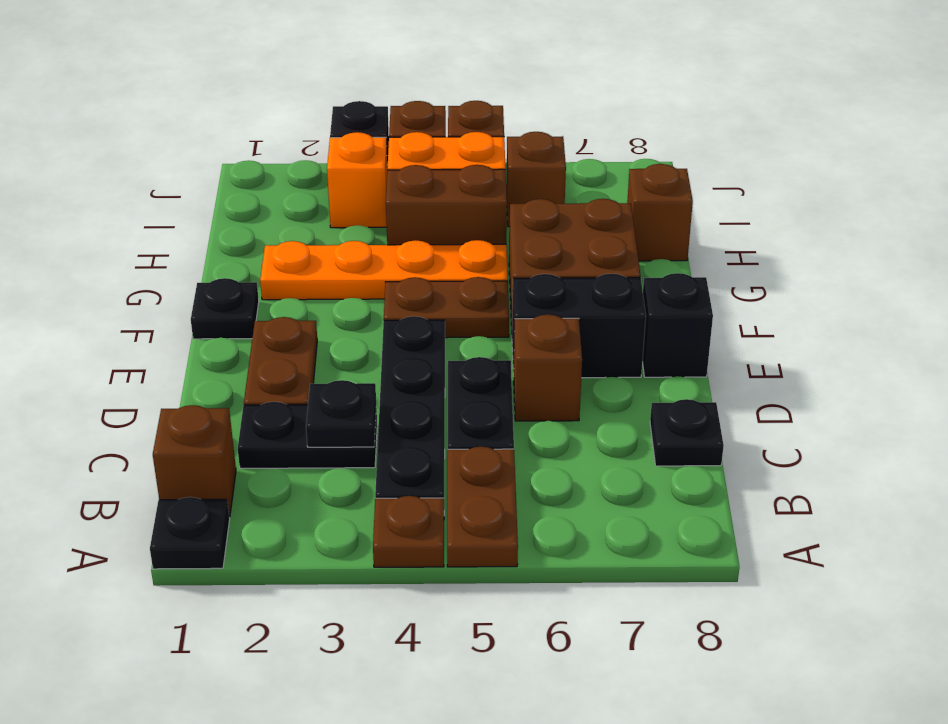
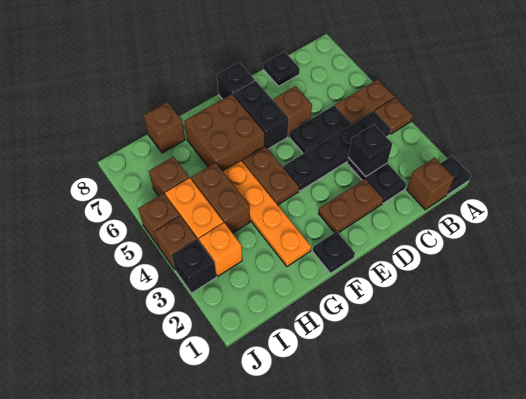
black plate C3 level 2 -> black brick C3 level 2

